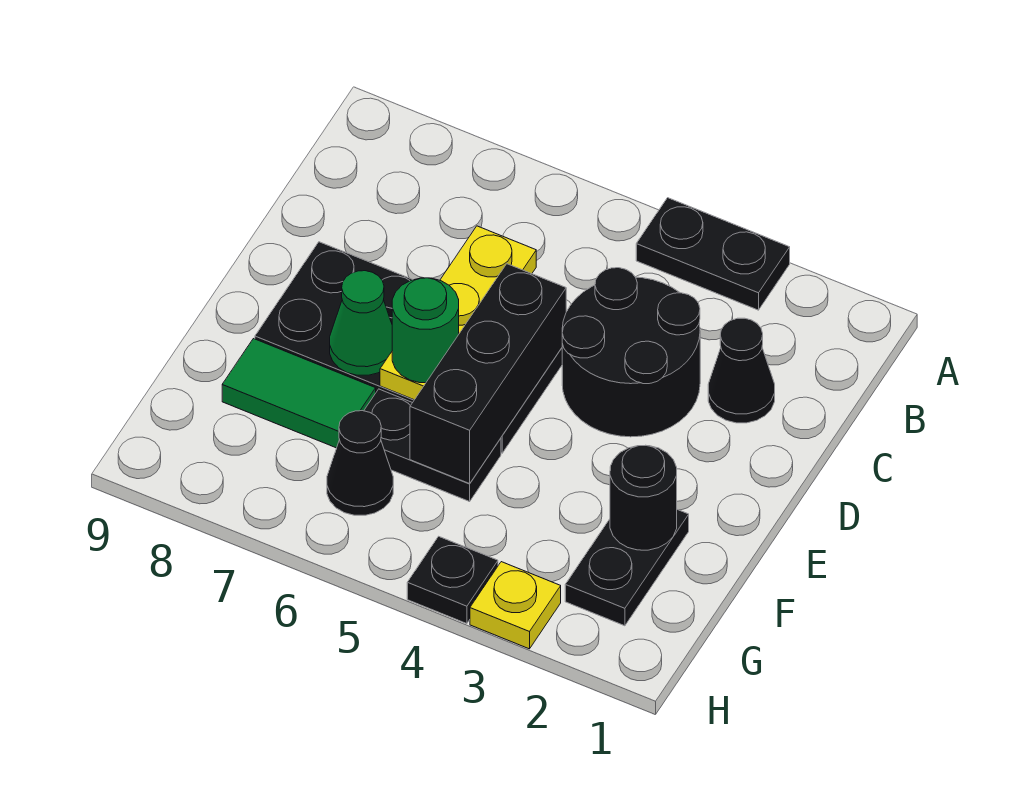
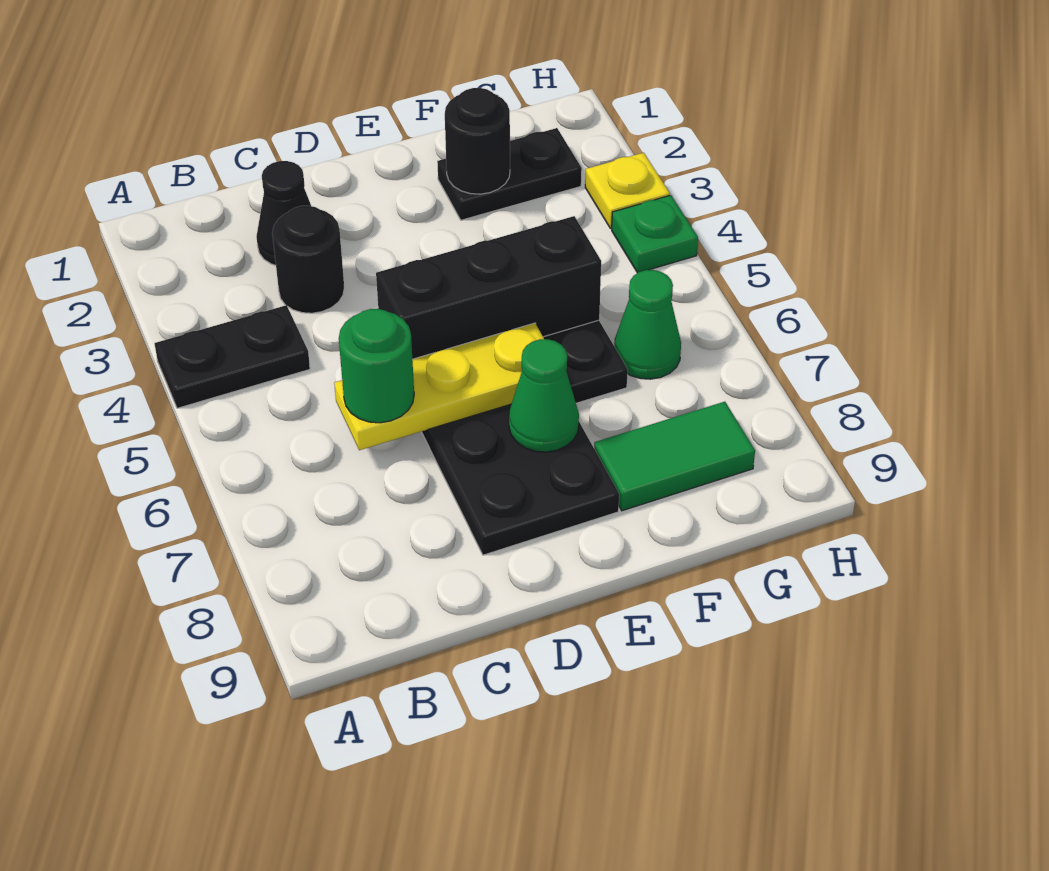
black plate A3:A4 level 1 -> black plate A4:B4 level 1
black round brick C3:D4 level 1 -> black round brick C3 level 1
green round brick E6 level 3 -> green round brick C6 level 3
green tile F7:F8 level 1 -> green tile F8:G8 level 1
black cone G6 level 1 -> green cone G6 level 1
black plate H4 level 1 -> green plate H4 level 1

